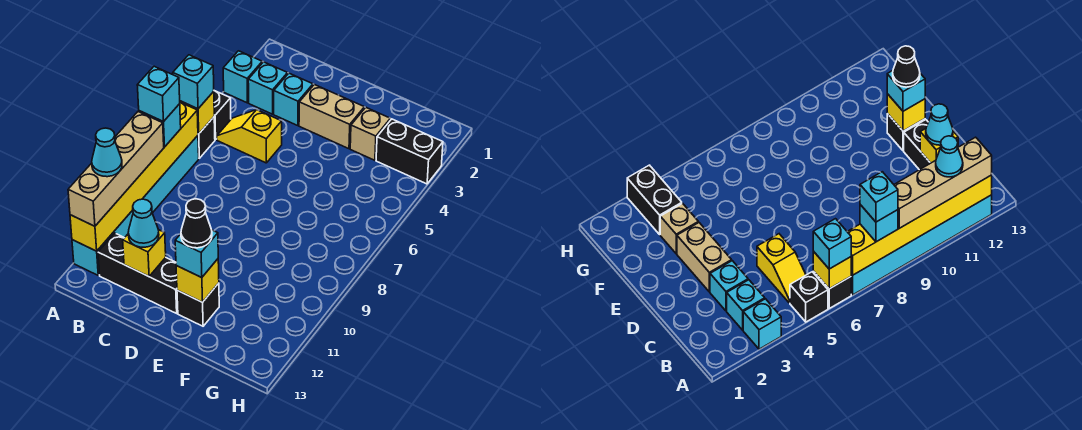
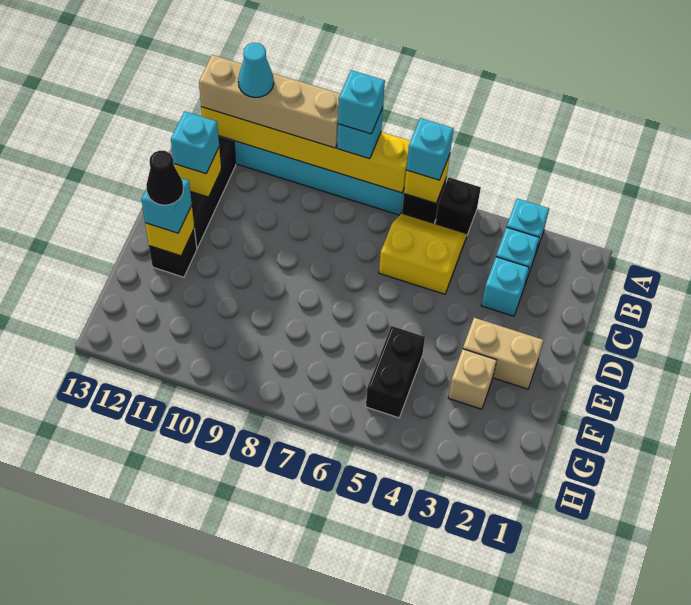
yellow slope B5:C5 level 1 top C -> yellow slope B5:C6 level 1 top C
cyan cone C12 level 3 -> cyan brick C12 level 3
tan brick D3:E3 level 1 -> tan brick E2:E3 level 1
black brick G3:H3 level 1 -> black brick F5:G5 level 1

